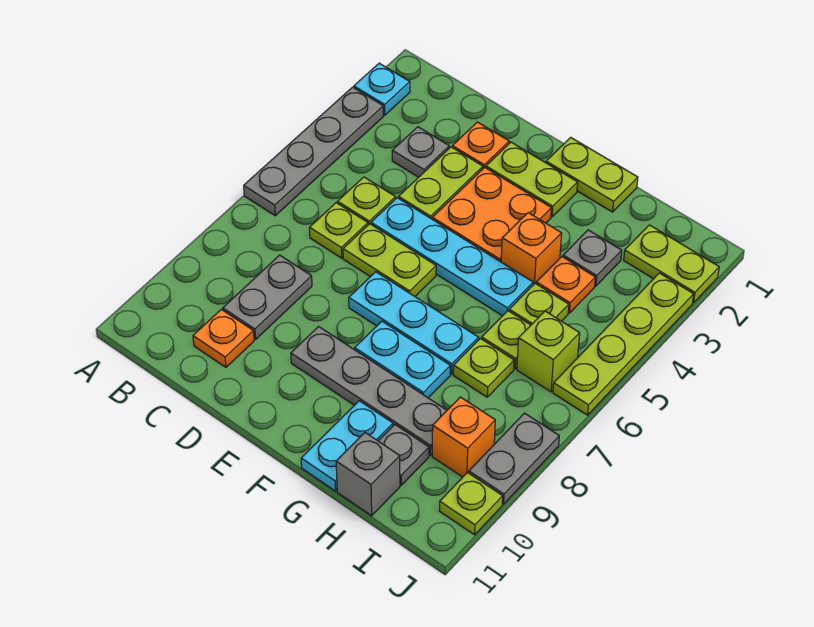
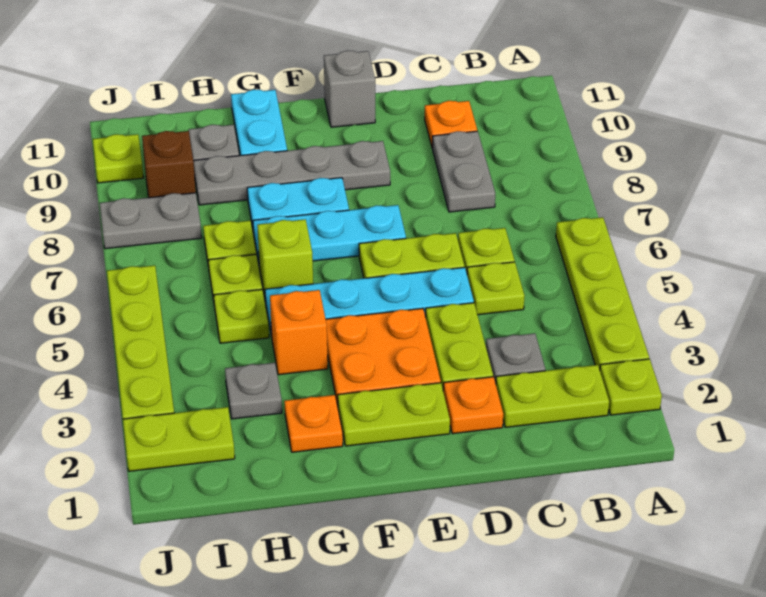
cyan plate A2 level 1 -> lime plate A2 level 1
grey plate A3:A6 level 1 -> lime plate A3:A6 level 1
lime plate F1:G1 level 1 -> lime plate B2:C2 level 1
orange plate H4 level 1 -> orange plate G2 level 1
grey brick H11 level 1 -> grey brick E11 level 1
lime brick I6 level 1 -> lime brick G6 level 1
orange brick I9 level 1 -> brown brick I9 level 1
grey plate J8:J9 level 1 -> grey plate I8:J8 level 1

